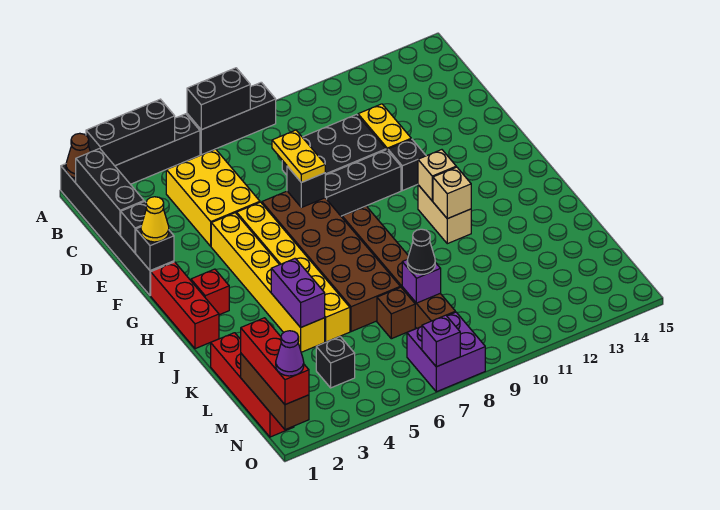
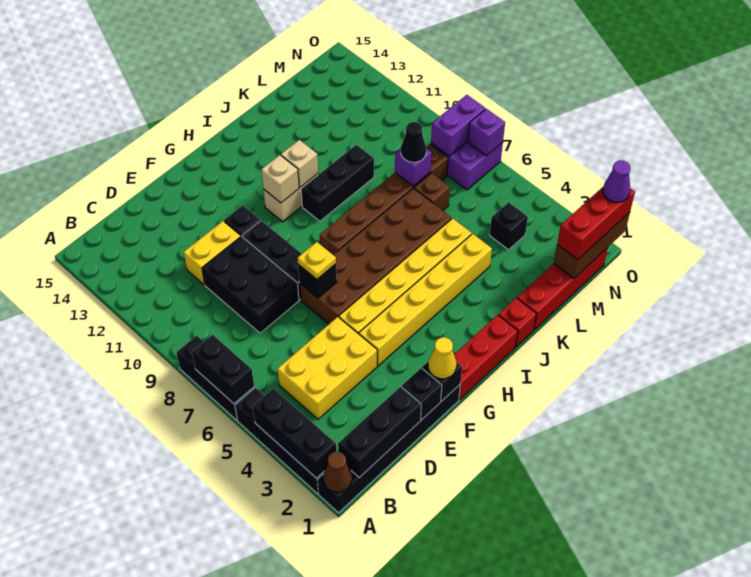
yellow plate E7:F7 level 3 -> yellow plate F7 level 3
red brick H2 level 1 -> red brick J1 level 1
none -> black brick I10:K10 level 1
purple brick J4:K4 level 2 -> purple brick N8:O8 level 2

